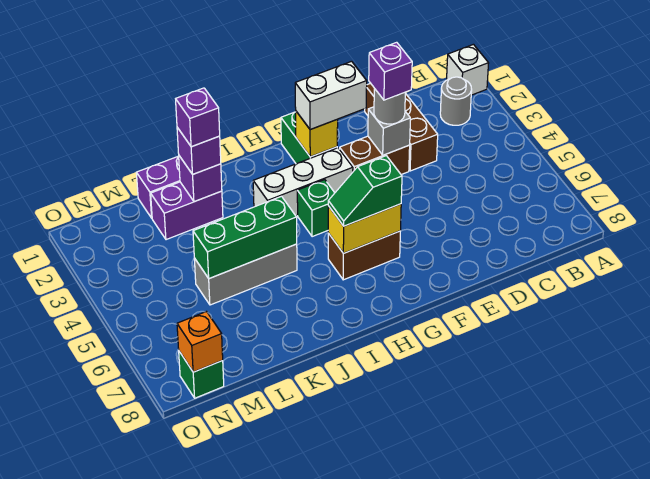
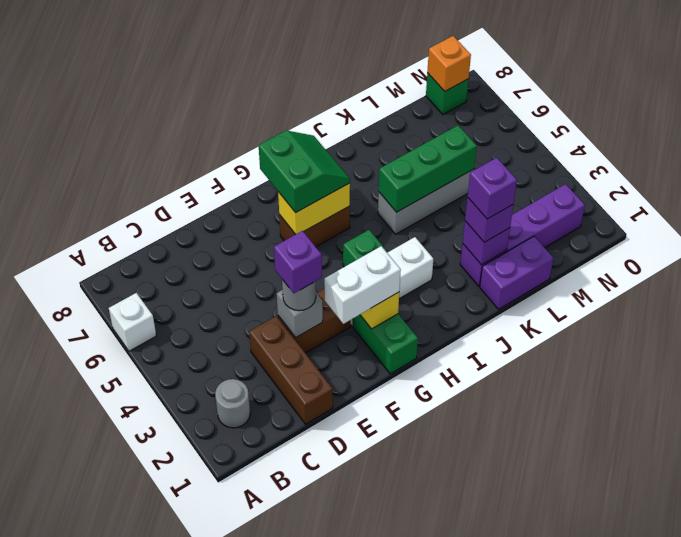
white brick A1 level 1 -> white brick A6 level 1
green slope G6:H6 level 3 top G -> green slope G6:H7 level 3 top G
purple brick K2:L2 level 1 -> purple brick K2:N2 level 1

